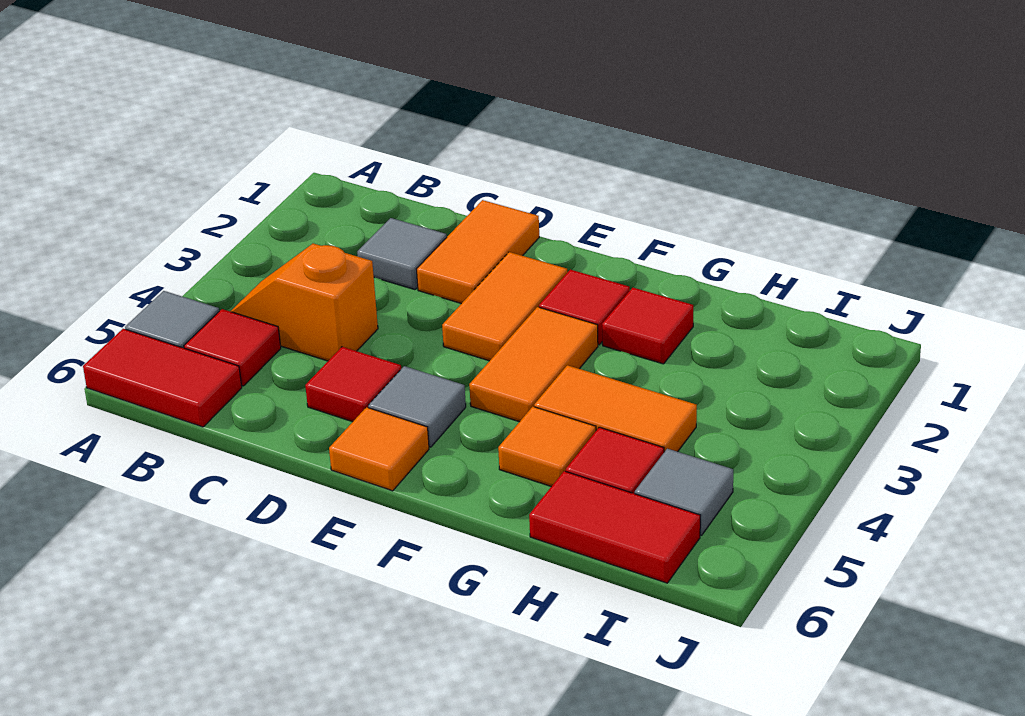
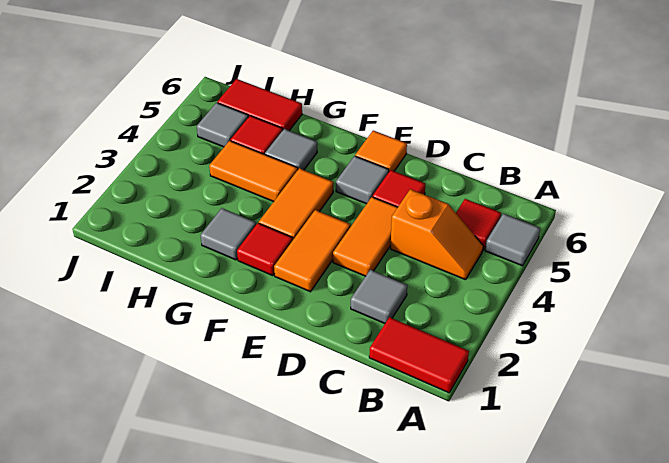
red tile A6:B6 level 1 -> red tile A1:B1 level 1
orange tile D1:D2 level 1 -> orange tile D3:D4 level 1
red tile G2 level 1 -> grey tile G2 level 1
orange tile G5 level 1 -> grey tile G5 level 1

